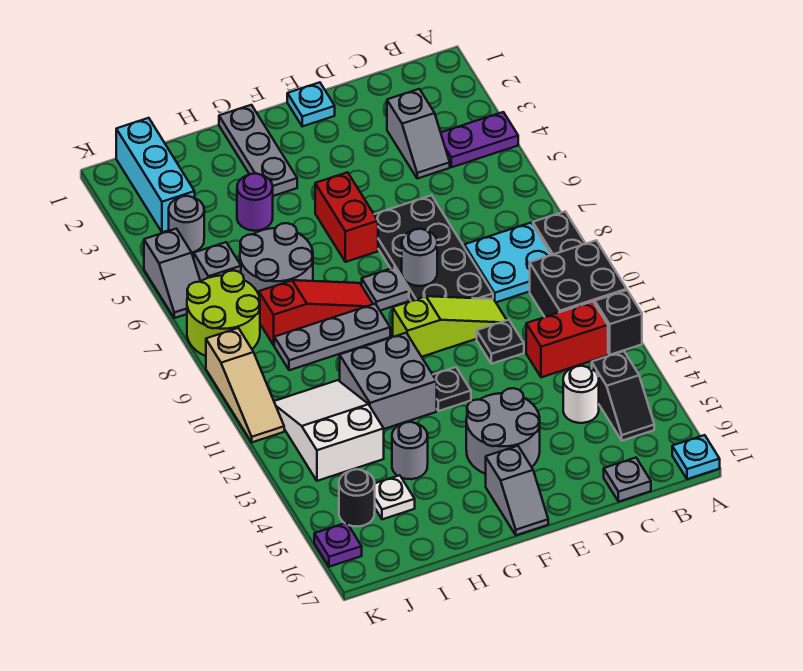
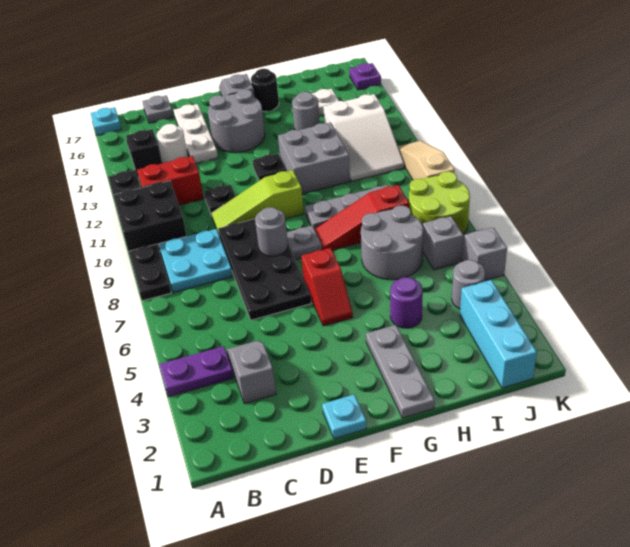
none -> white plate D14:D16 level 1
red brick F5:F6 level 1 -> red slope F5:F6 level 1 top 6
black round brick J15 level 1 -> black round brick G16 level 1

